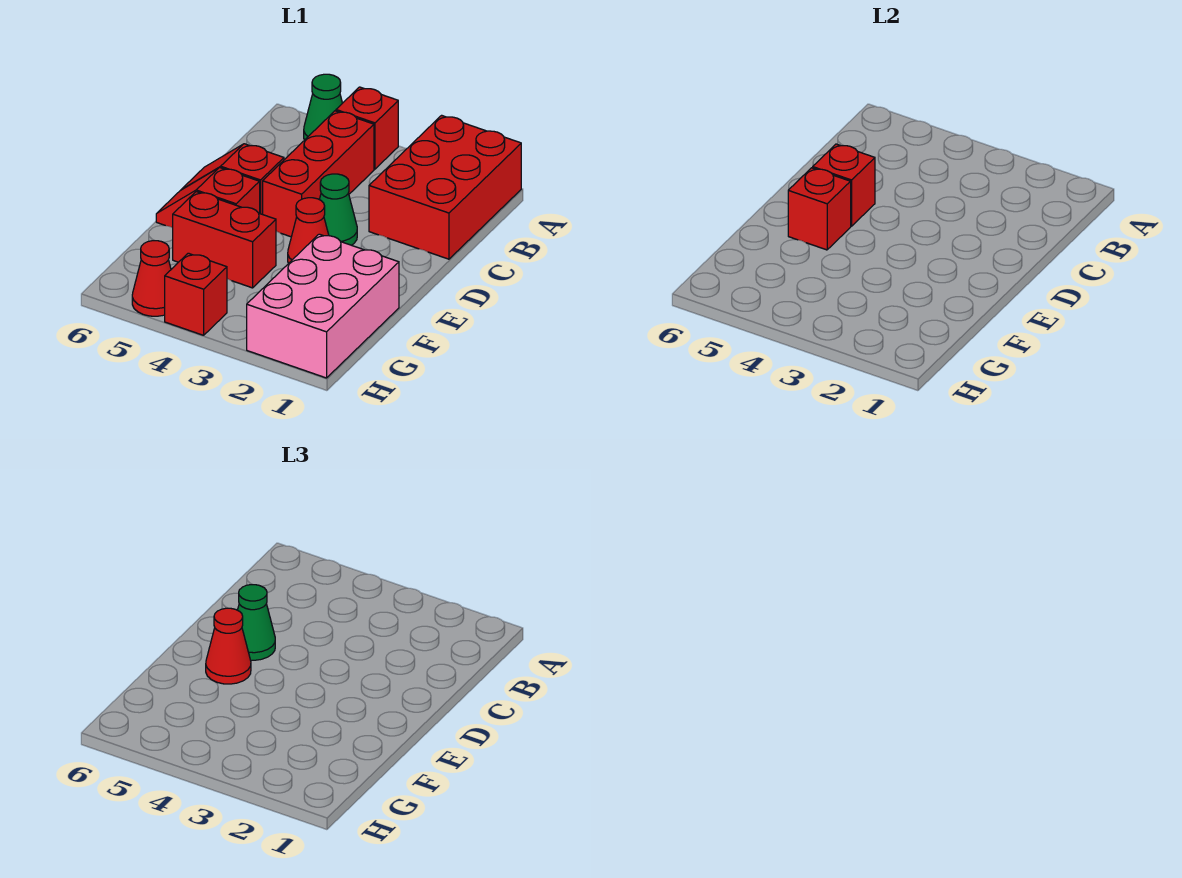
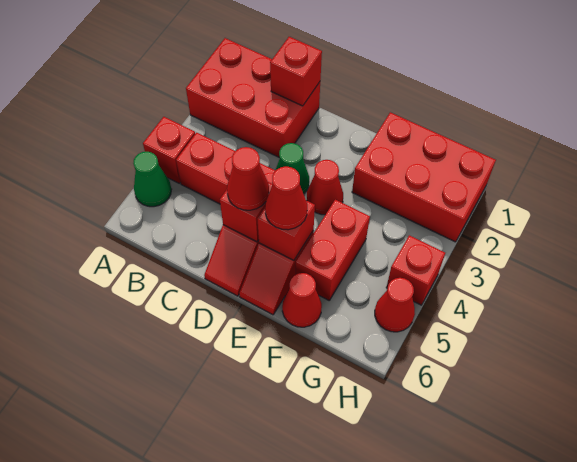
none -> red brick C1 level 2
green cone D5 level 3 -> red cone D5 level 3
pink brick F1:H2 level 1 -> red brick F1:H2 level 1
none -> red cone F6 level 1

